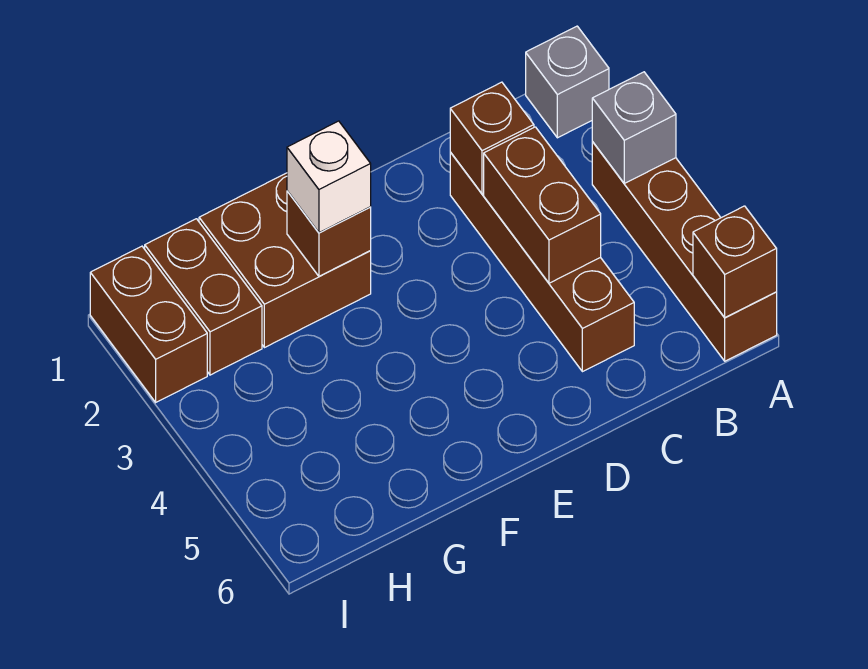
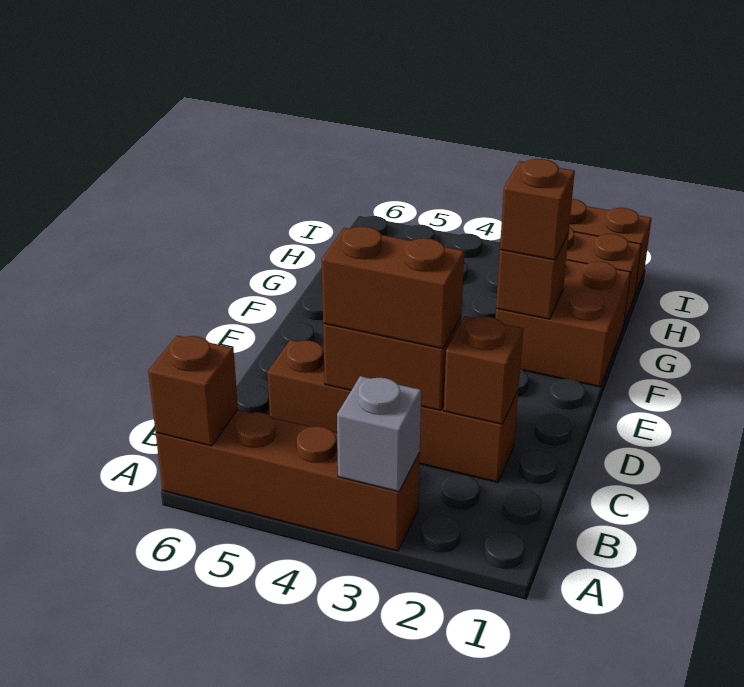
grey brick A1 level 1 -> none
none -> brown brick C3:C4 level 3
white brick F2 level 3 -> brown brick F2 level 3

